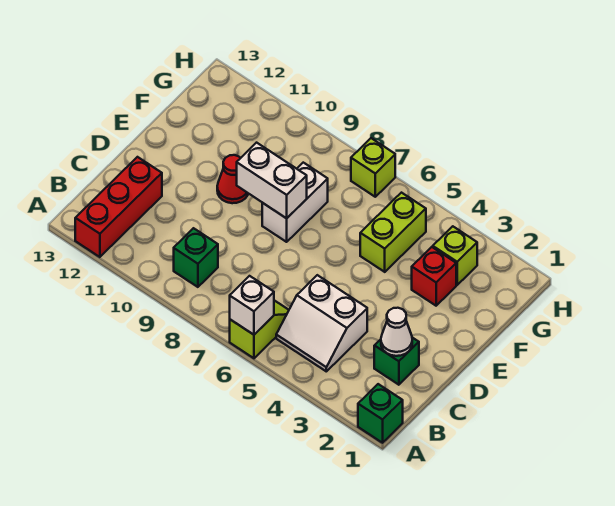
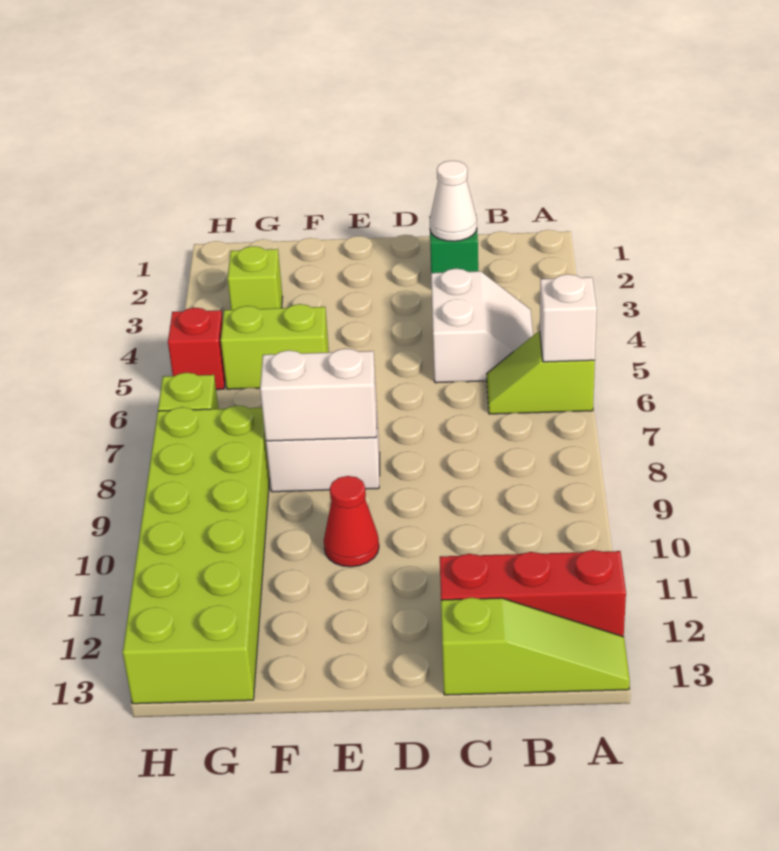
green brick A1 level 1 -> none
none -> lime slope A13:C13 level 1 top C
green brick B9 level 1 -> none
white brick E8:E9 level 2 -> white brick E8:F8 level 2
red brick F3 level 1 -> red brick H5 level 1
none -> lime brick G8:H13 level 1

